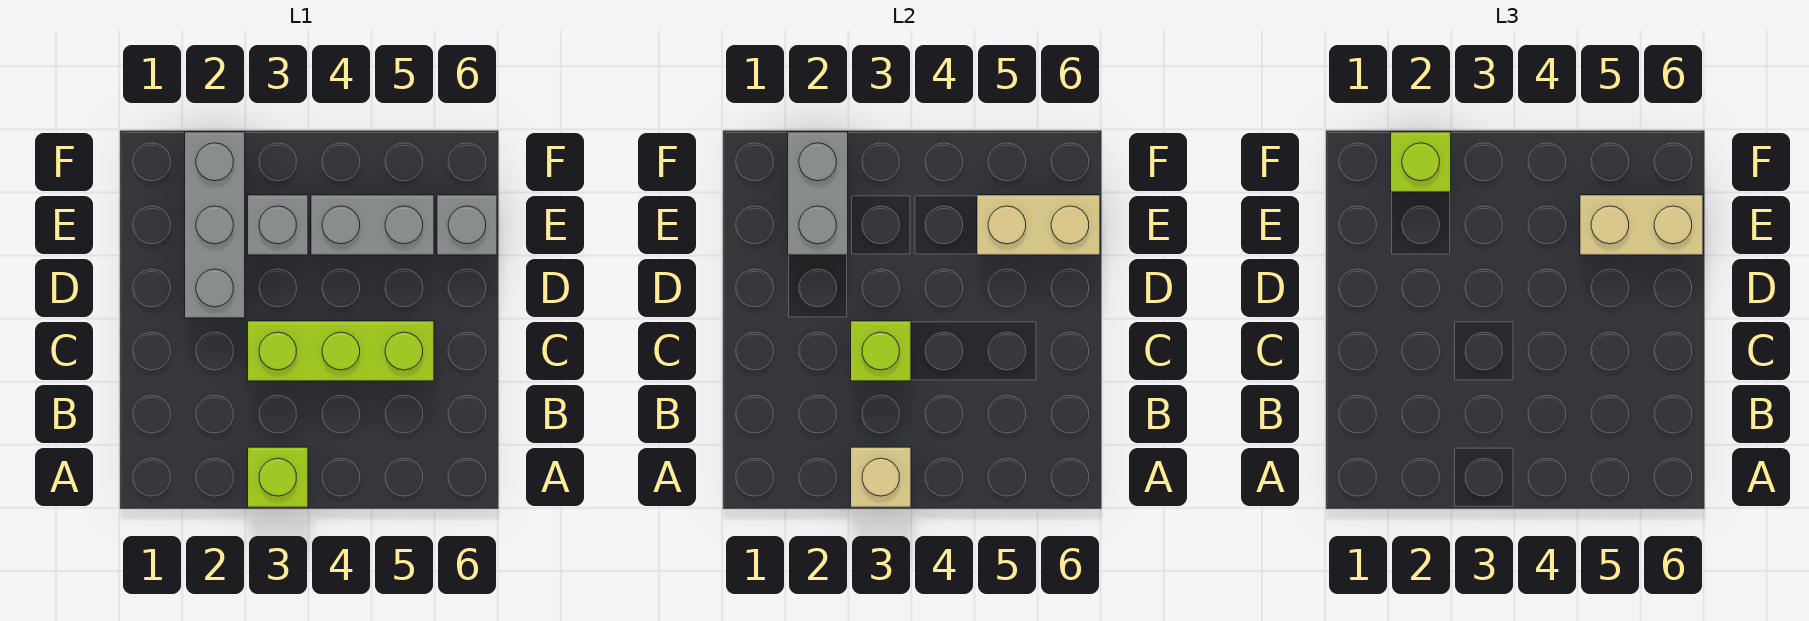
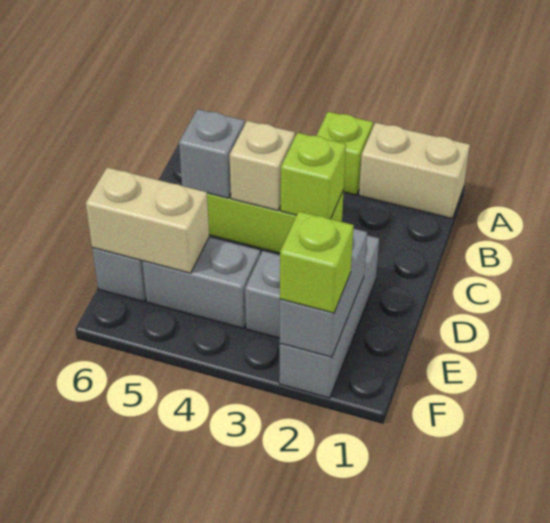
tan brick A3 level 2 -> tan brick C4 level 2
none -> grey brick C5 level 2
tan brick E5:E6 level 3 -> tan brick A1:A2 level 1

